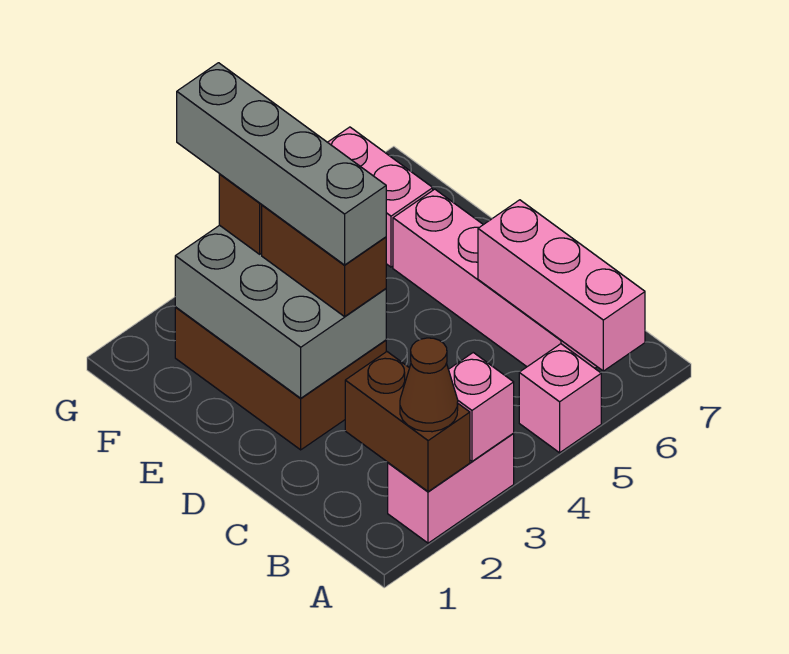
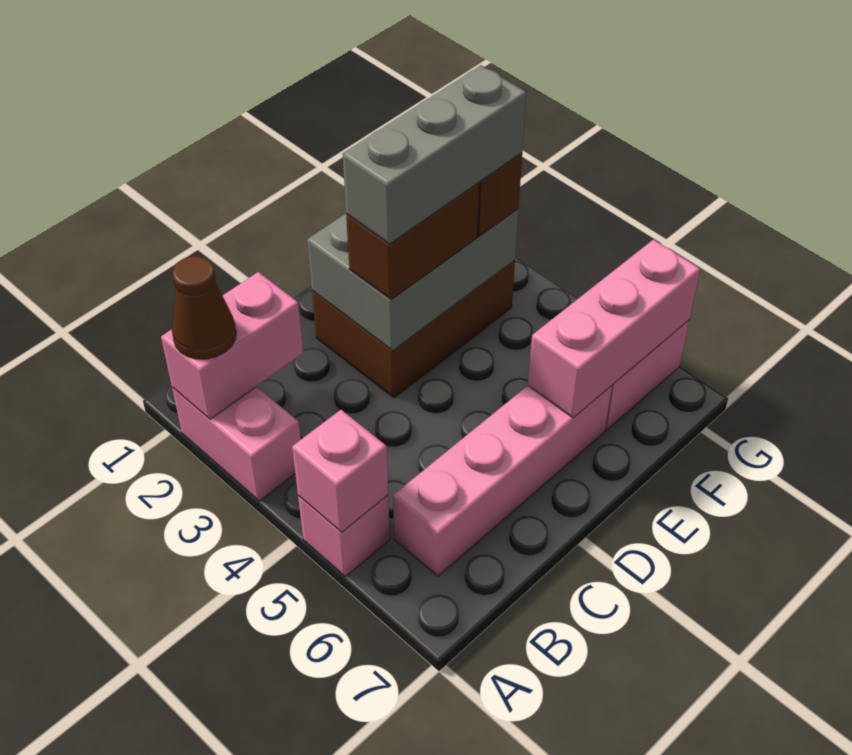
brown brick A2:B2 level 2 -> pink brick A2:B2 level 2
pink brick A3 level 2 -> pink brick A5 level 2
pink brick A6:C6 level 2 -> pink brick E6:G6 level 2
grey brick D3:G3 level 4 -> grey brick D3:F3 level 4

